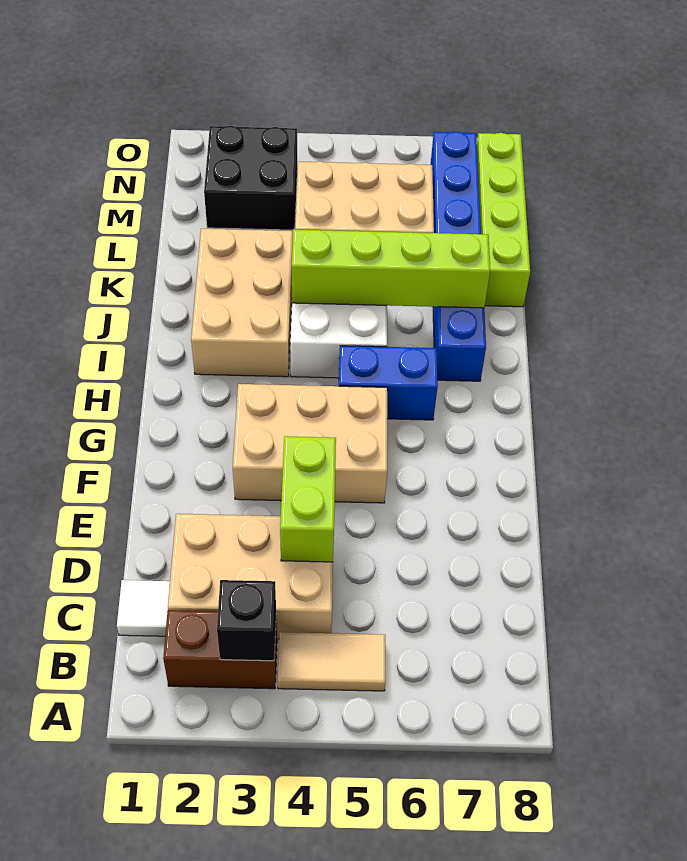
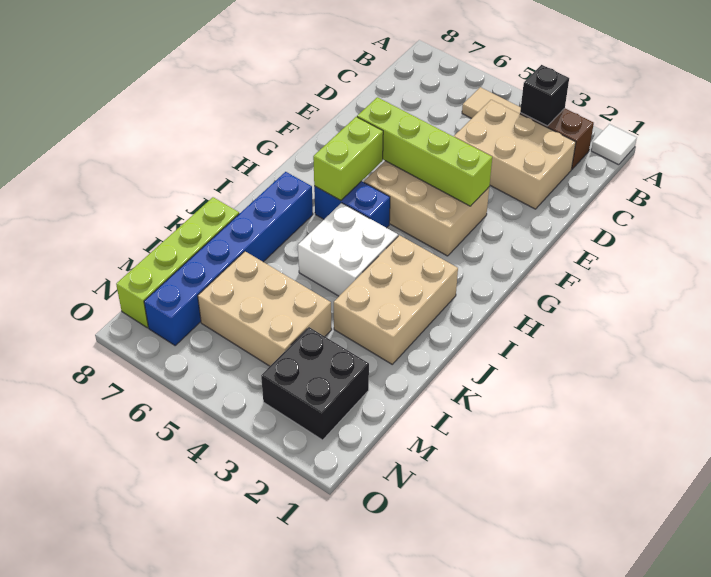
white tile C1 level 1 -> white tile A1 level 1
lime brick D4:E4 level 2 -> lime brick G6:H6 level 2
lime brick J4:J7 level 2 -> lime brick F3:F6 level 2

